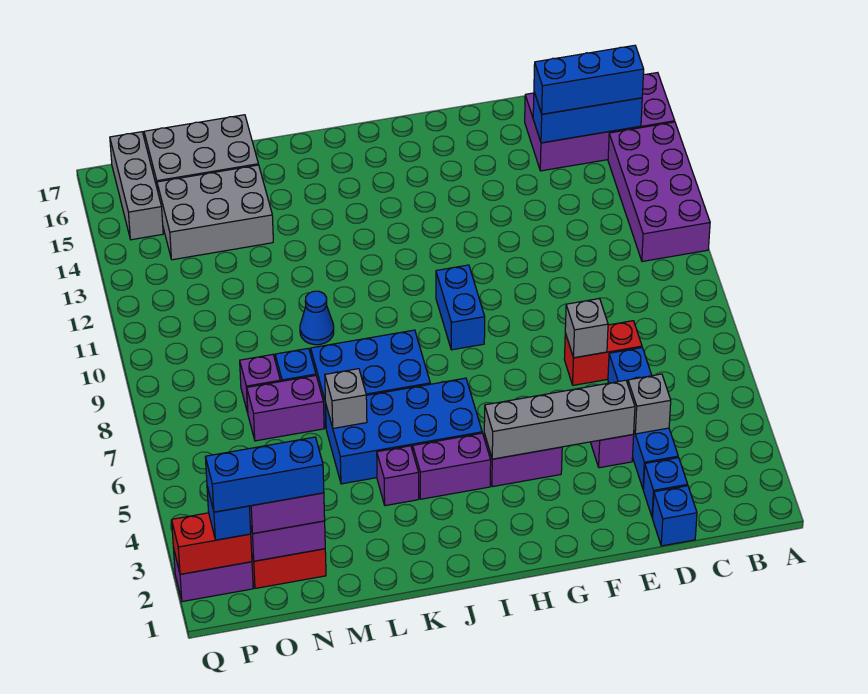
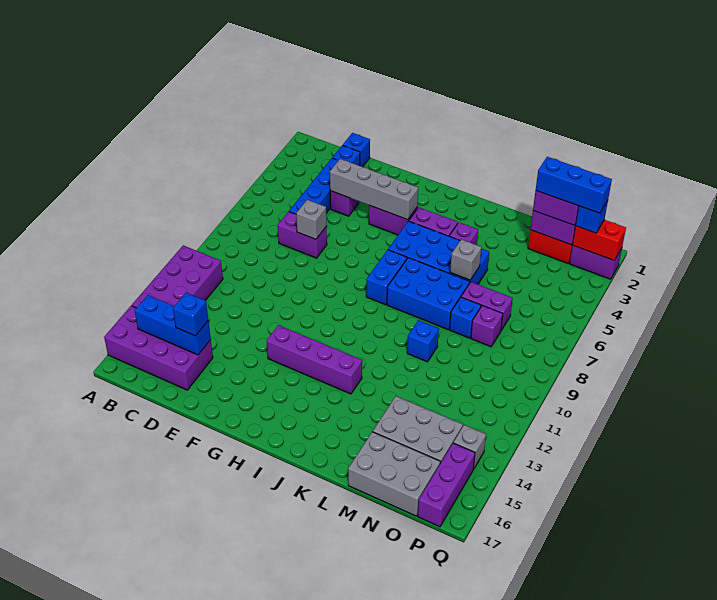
blue brick B15:D15 level 3 -> blue brick D15 level 3
grey brick D4 level 2 -> grey brick P14 level 1
red brick D7:E7 level 1 -> purple brick D7:E7 level 1
none -> purple brick G13:J13 level 1
blue brick H9:H10 level 1 -> blue brick I7:I8 level 1
blue cone L10 level 1 -> blue brick L10 level 1
grey brick P15:P17 level 1 -> purple brick P15:P17 level 1

